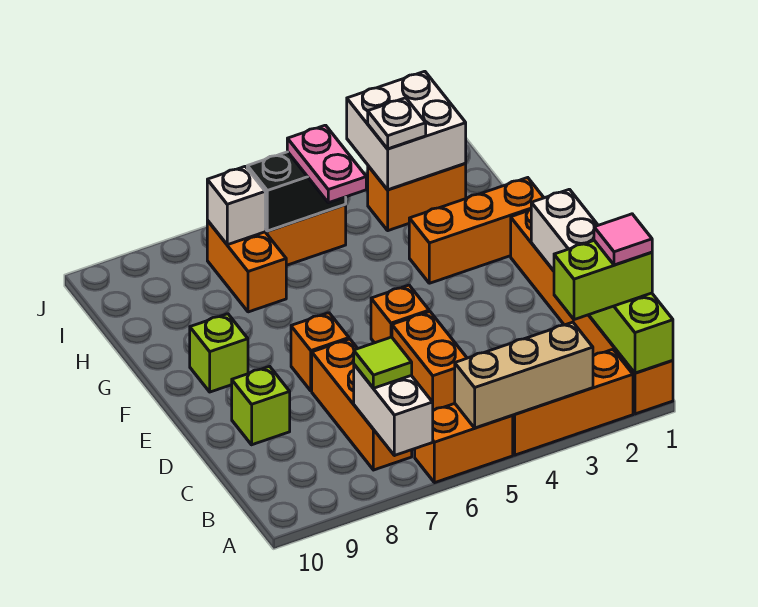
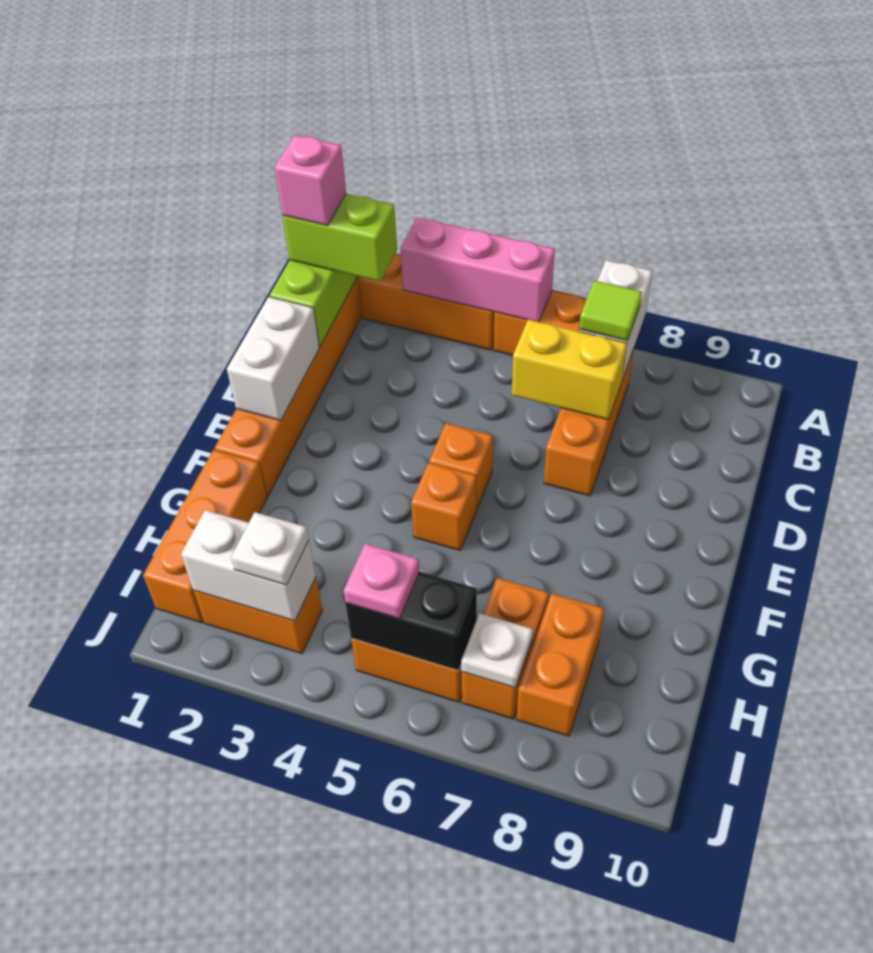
tan brick A3:A5 level 2 -> pink brick A3:A5 level 2
pink tile B1 level 4 -> pink brick B1 level 4
orange brick C5:D5 level 1 -> orange brick H8:I8 level 1
none -> yellow brick C6:C7 level 2
lime brick D9 level 1 -> none
orange brick E7 level 1 -> orange brick F5 level 1
lime brick F9 level 1 -> none
orange brick G1:G3 level 1 -> orange brick G1:I1 level 1
pink plate H5:I5 level 3 -> pink plate I5 level 3
white brick I2:J3 level 2 -> white brick I2:I3 level 2
white brick I7 level 2 -> white plate I7 level 2

